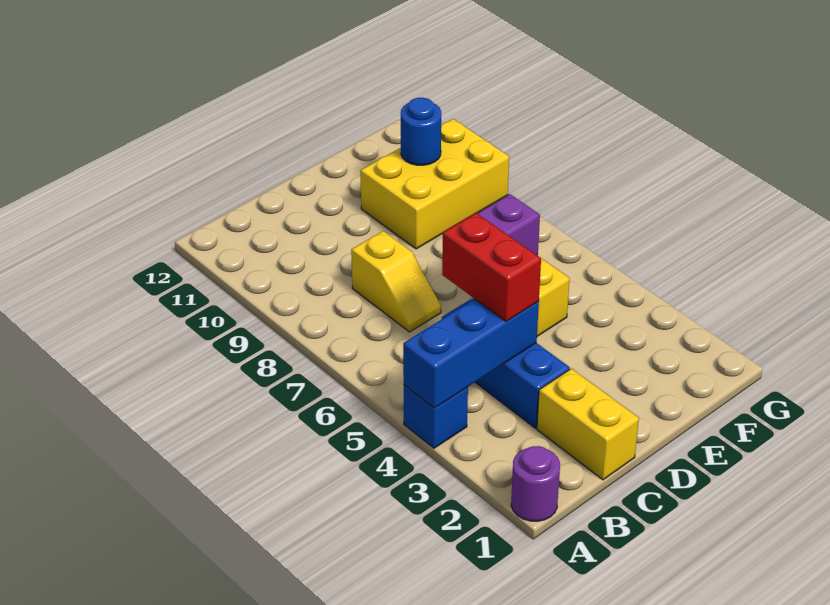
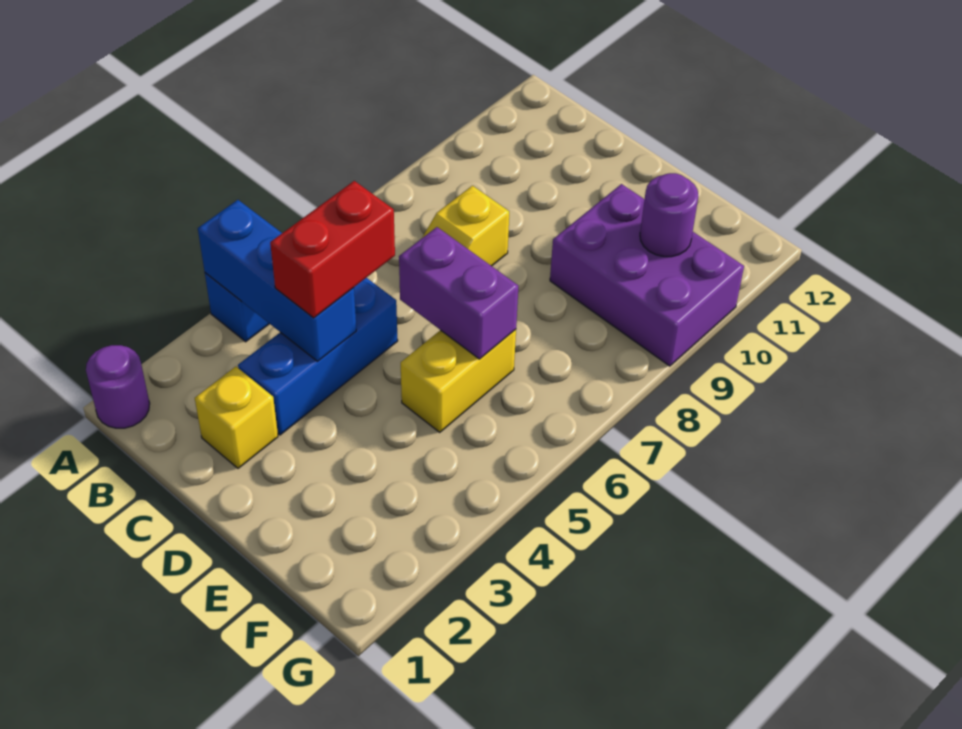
yellow brick C1:C2 level 1 -> yellow brick C2 level 1
yellow brick E9:G10 level 1 -> purple brick E9:G10 level 1
blue round brick F10 level 2 -> purple round brick F10 level 2

